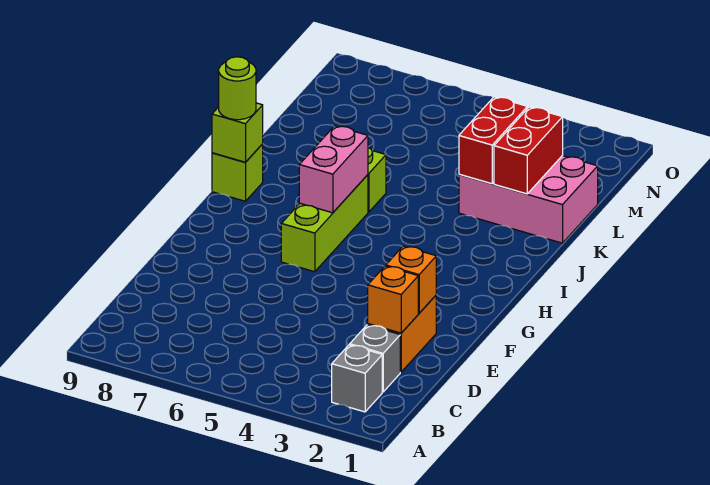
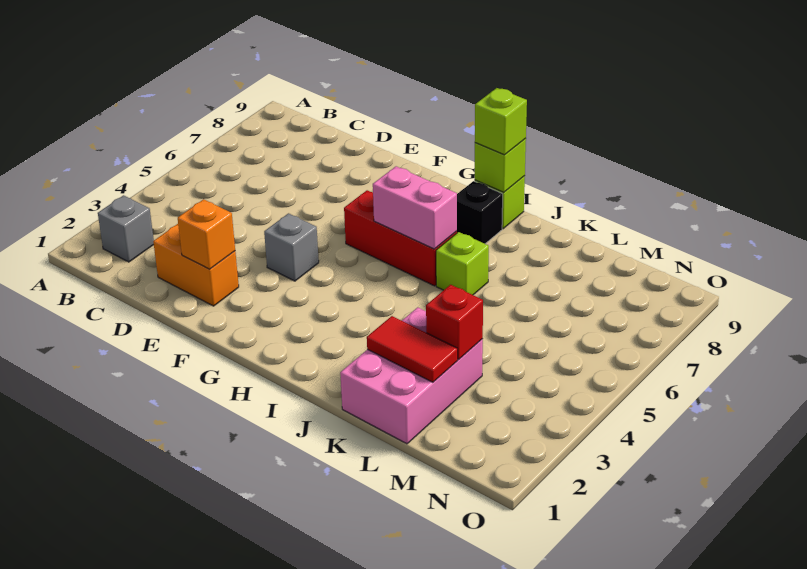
grey brick C2 level 1 -> grey brick F4 level 1
orange brick D2 level 2 -> none
lime brick G6:I6 level 1 -> red brick G6:I6 level 1
none -> black brick I8 level 1
lime round brick I9 level 3 -> lime brick I9 level 3
red brick K2:L2 level 2 -> red tile K2:L2 level 2
red brick K3:L3 level 2 -> red brick L3 level 2

